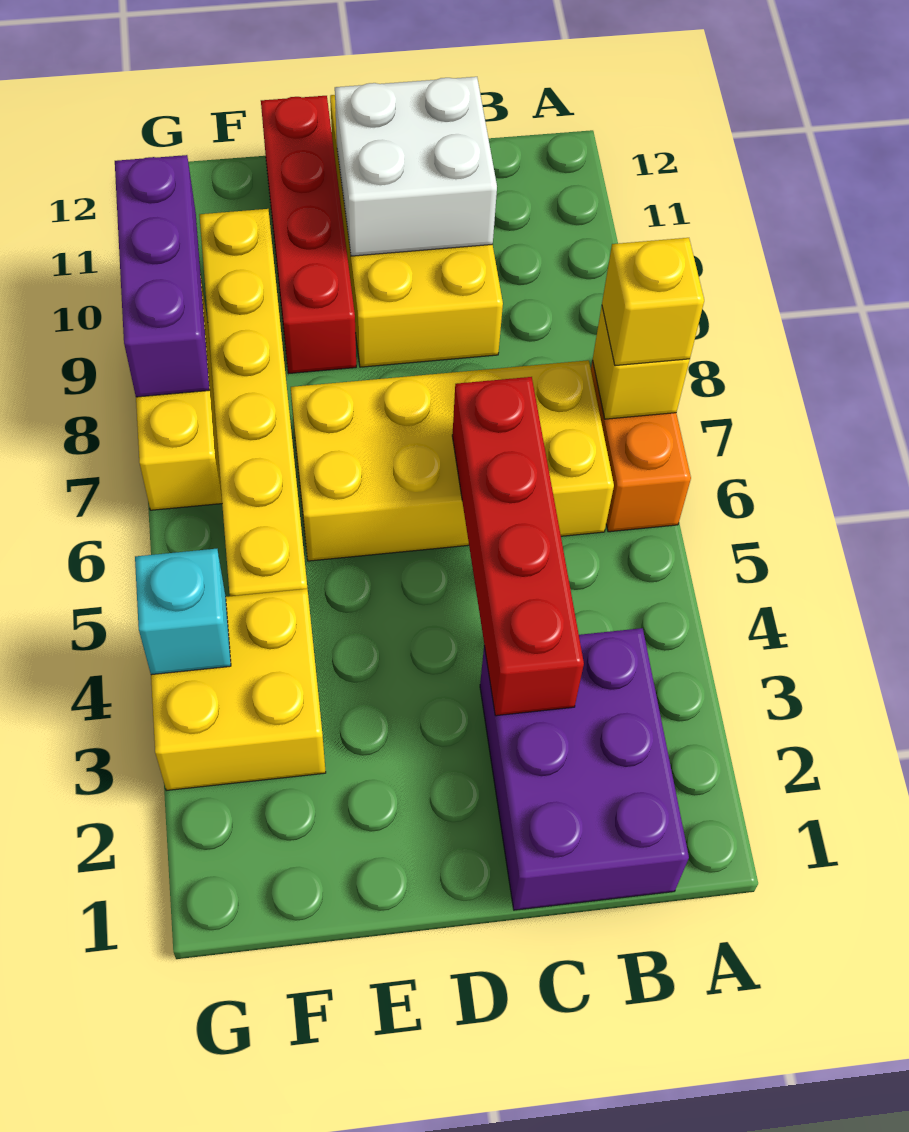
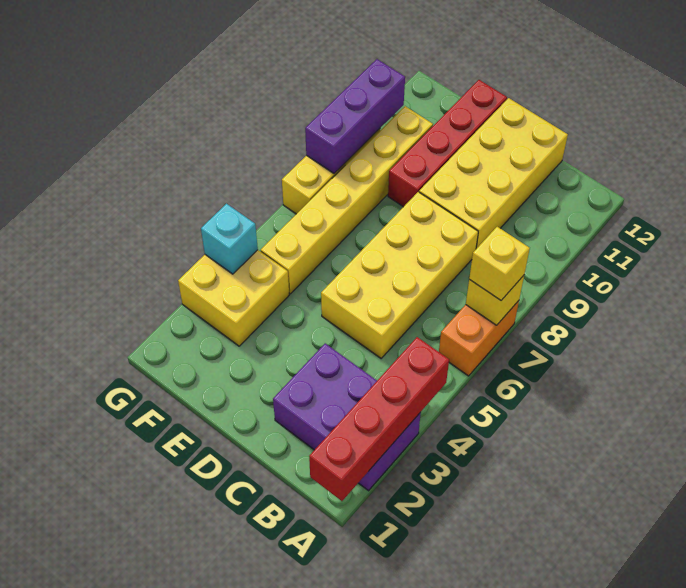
purple brick B1:C3 level 1 -> purple brick A2:C3 level 1
yellow brick B6:E7 level 1 -> yellow brick C5:D8 level 1
red brick C3:C6 level 2 -> red brick A1:A4 level 2
white brick C10:D11 level 2 -> none

